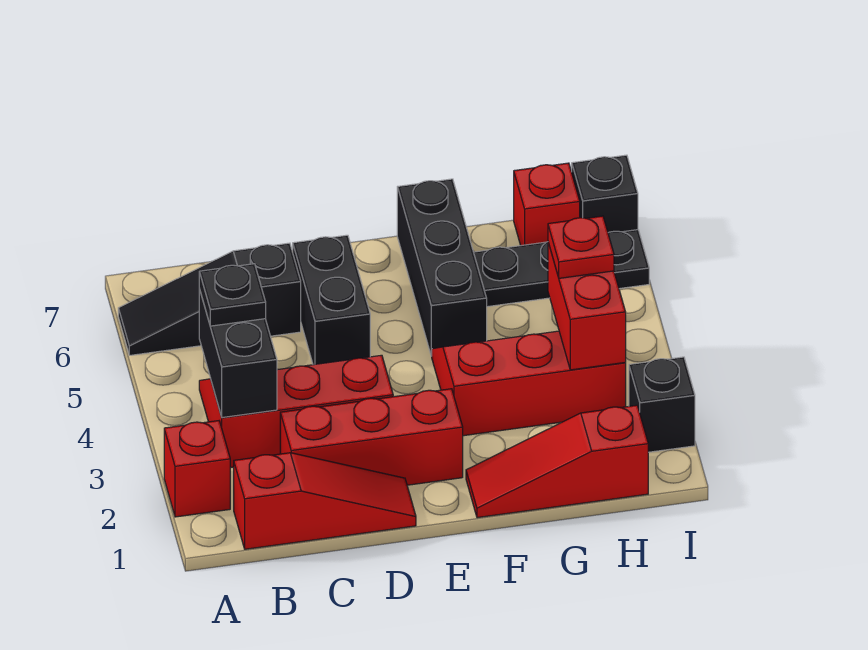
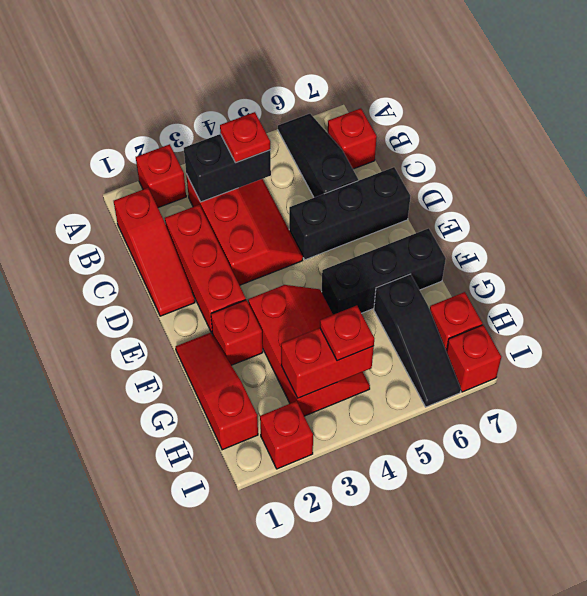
black plate B4 level 3 -> red plate B4 level 3
none -> red brick B7 level 1
black brick D5:D6 level 1 -> black brick D5:D7 level 1
none -> red brick F2 level 1
black plate G6:I6 level 1 -> black slope G6:I6 level 1 top G
black brick I2 level 1 -> red brick I2 level 1
black brick I7 level 1 -> red brick I7 level 1

